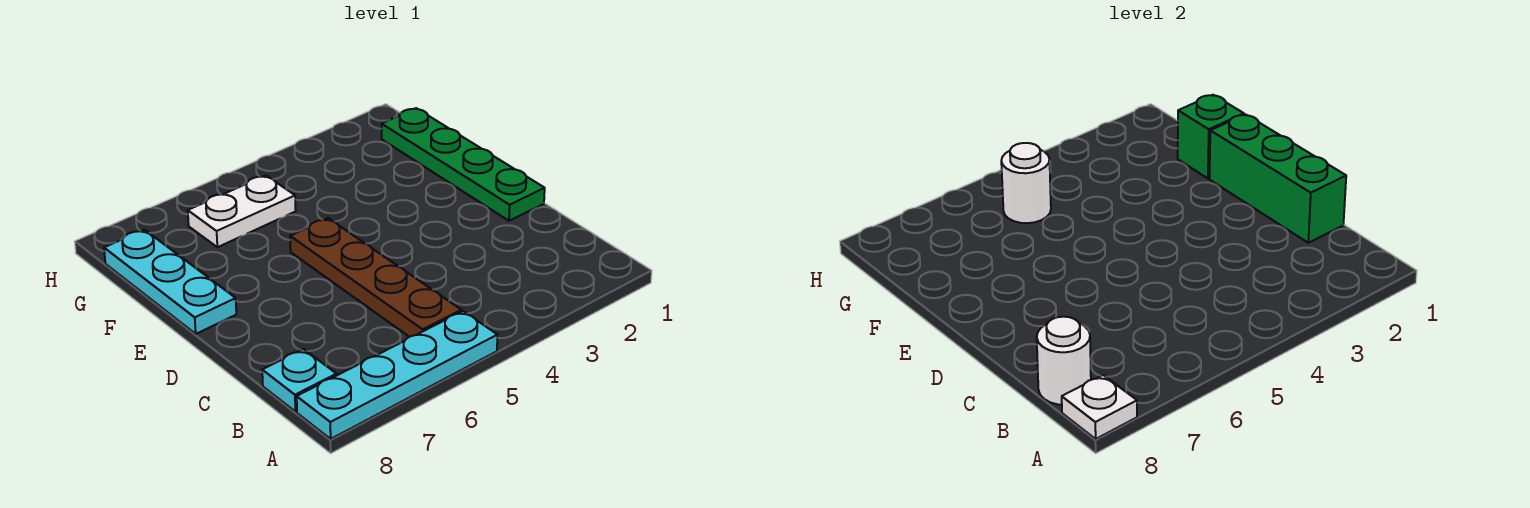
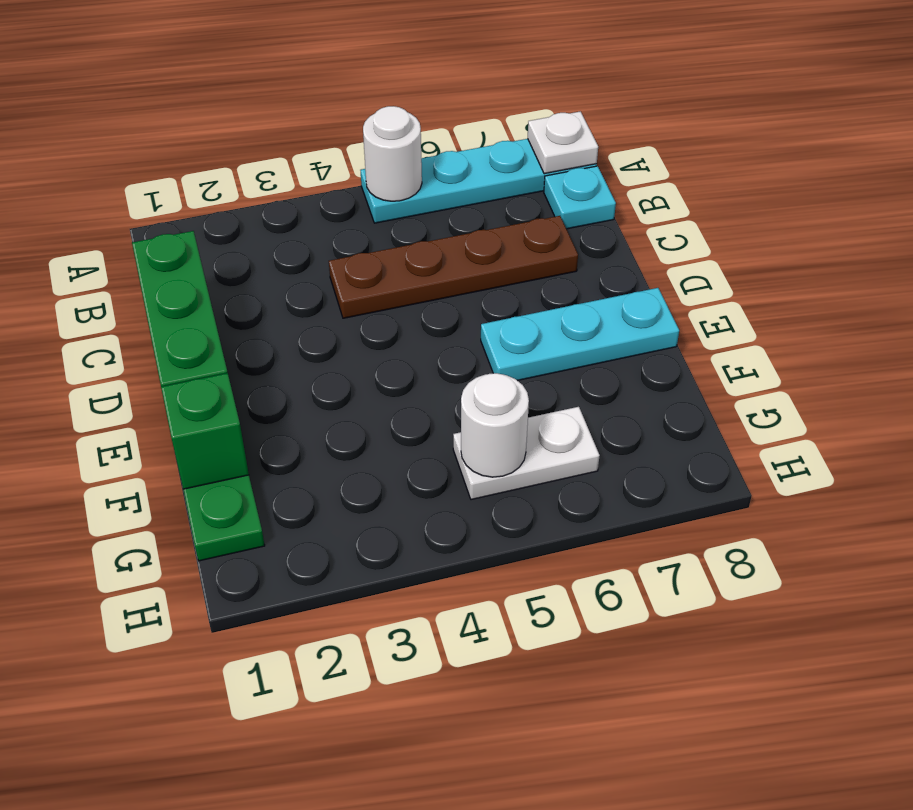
brown plate B5:E5 level 1 -> brown plate C4:C7 level 1
white round brick B8 level 2 -> white round brick A5 level 2
cyan plate E8:G8 level 1 -> cyan plate E6:E8 level 1

